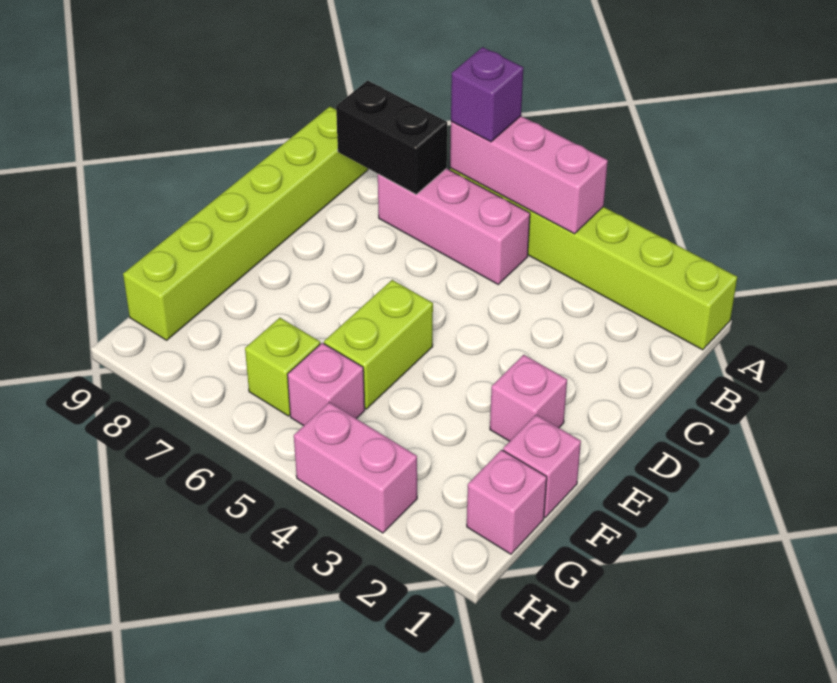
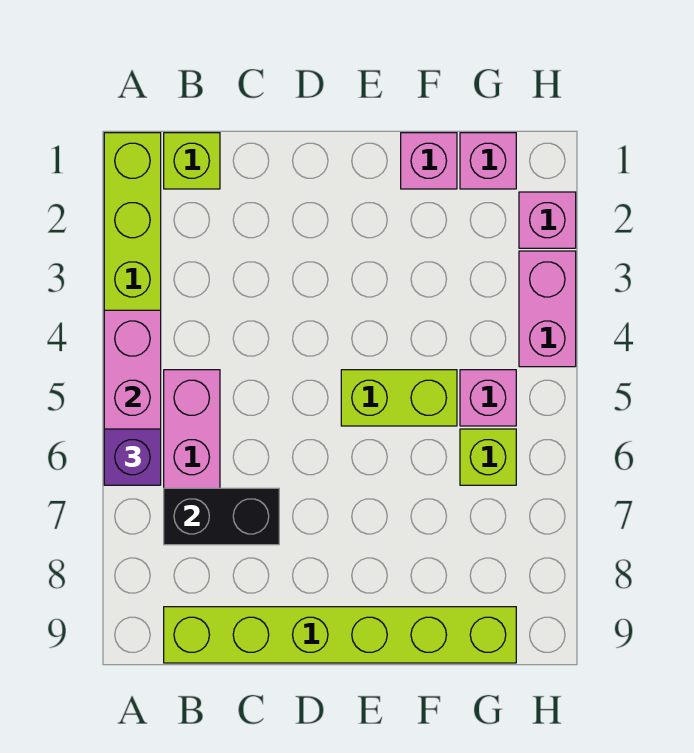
none -> lime brick B1 level 1
black brick B7:B8 level 2 -> black brick B7:C7 level 2
pink brick E2 level 1 -> pink brick H2 level 1

